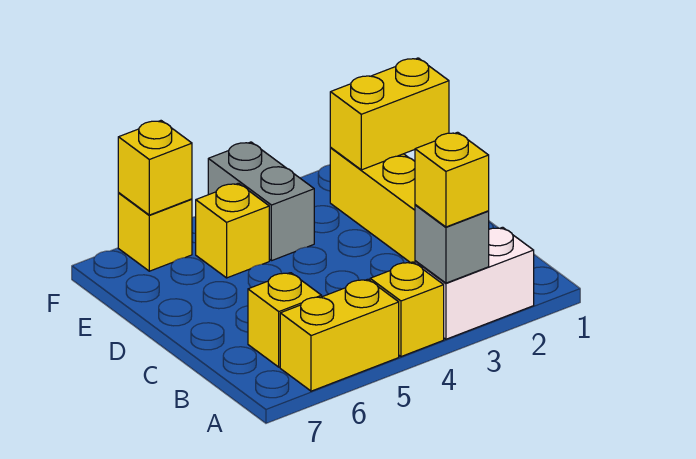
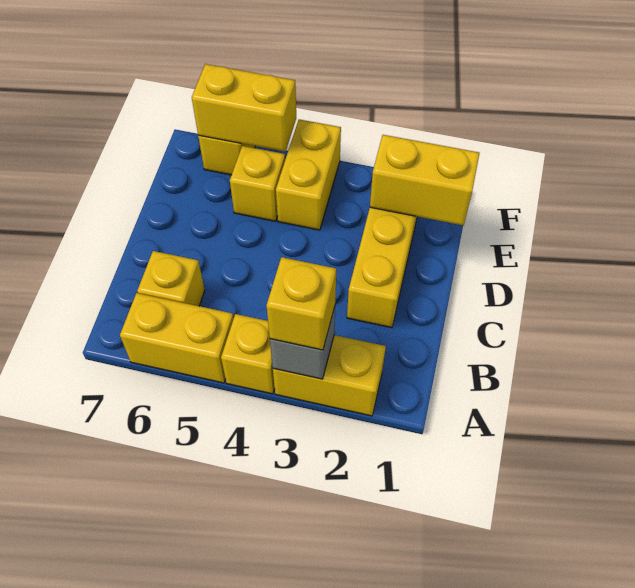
white brick A2:A3 level 1 -> yellow brick A2:A3 level 1
grey brick E4:F4 level 1 -> yellow brick E4:F4 level 1
yellow brick F6 level 2 -> yellow brick F5:F6 level 2

